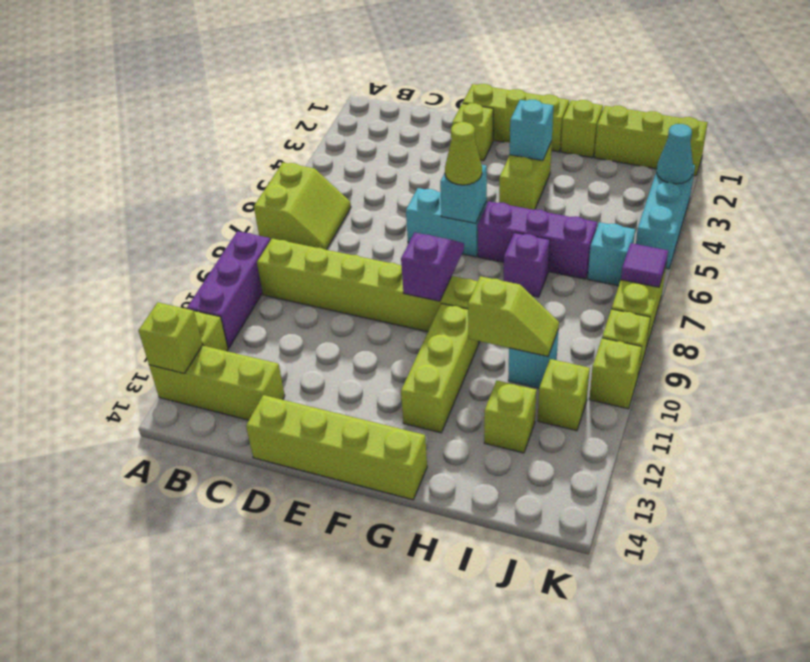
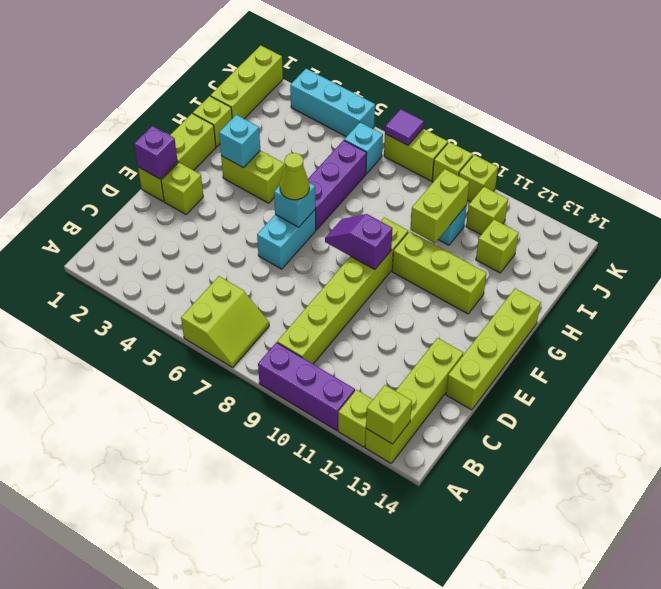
lime slope A6:B7 level 1 top A -> lime slope A6:B7 level 1 top 6
lime brick A13:C13 level 1 -> lime brick A13:D13 level 1
purple brick H7 level 1 -> purple brick E1 level 2
lime slope H10:I10 level 2 top H -> lime brick H10:I10 level 2
cyan cone K3 level 2 -> none

